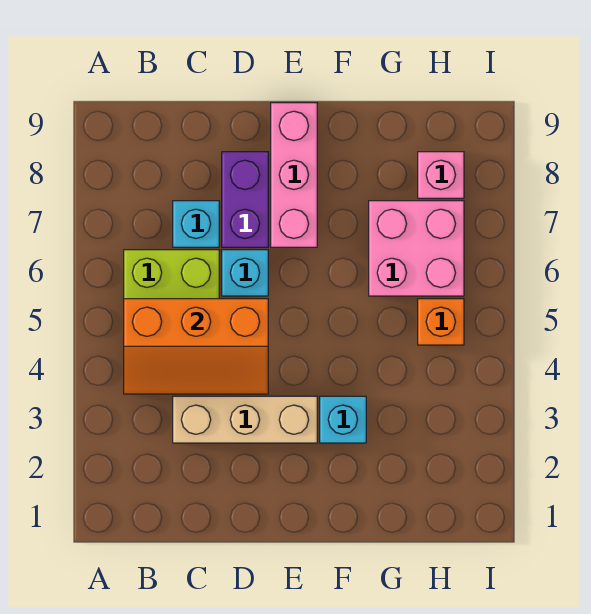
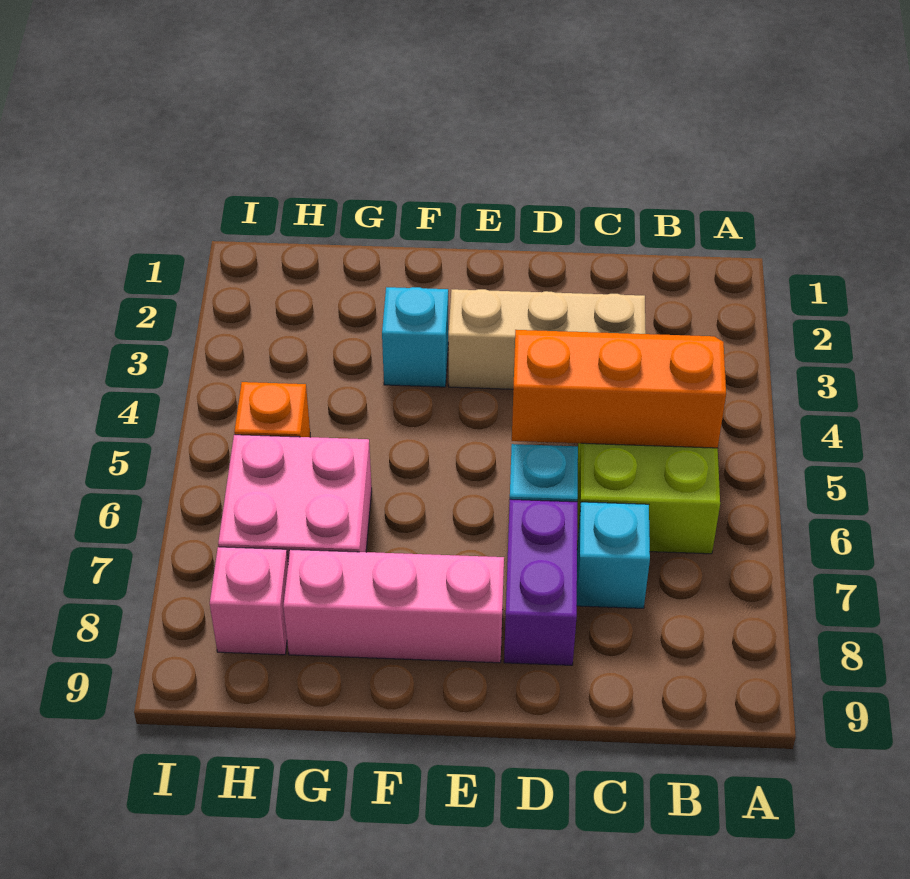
pink brick E7:E9 level 1 -> pink brick E8:G8 level 1

